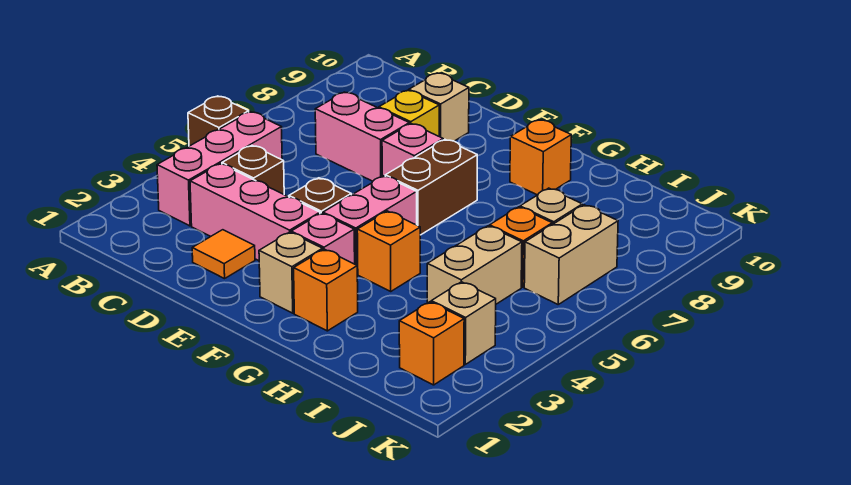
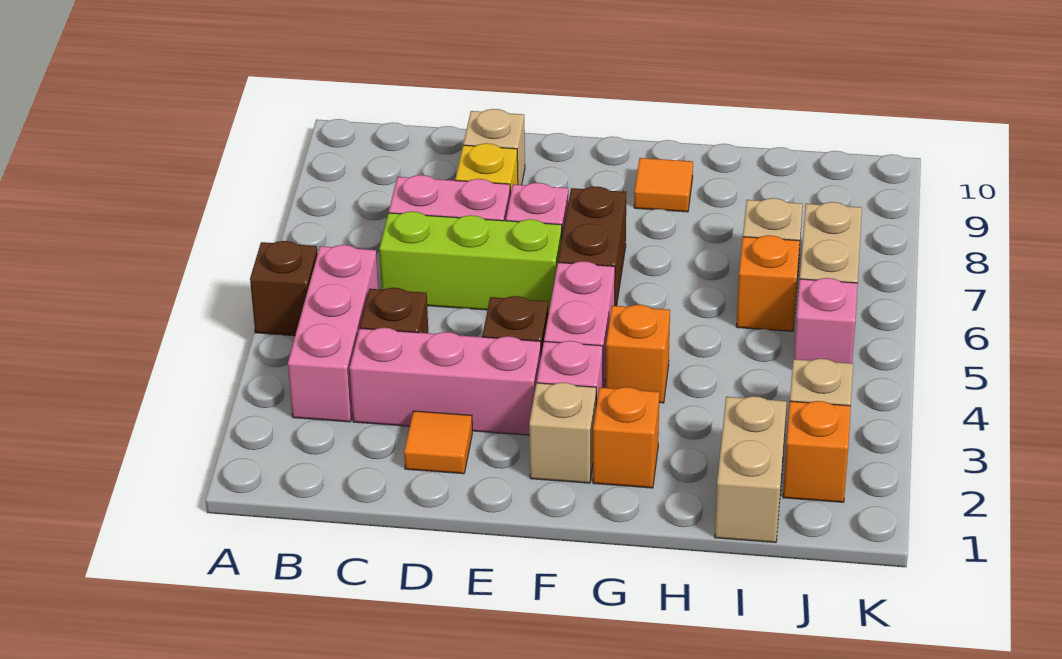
none -> lime brick C6:E6 level 1
orange brick G9 level 1 -> orange tile G9 level 1
tan brick I4:I5 level 1 -> tan brick I1:I2 level 1
none -> pink brick J5 level 1

